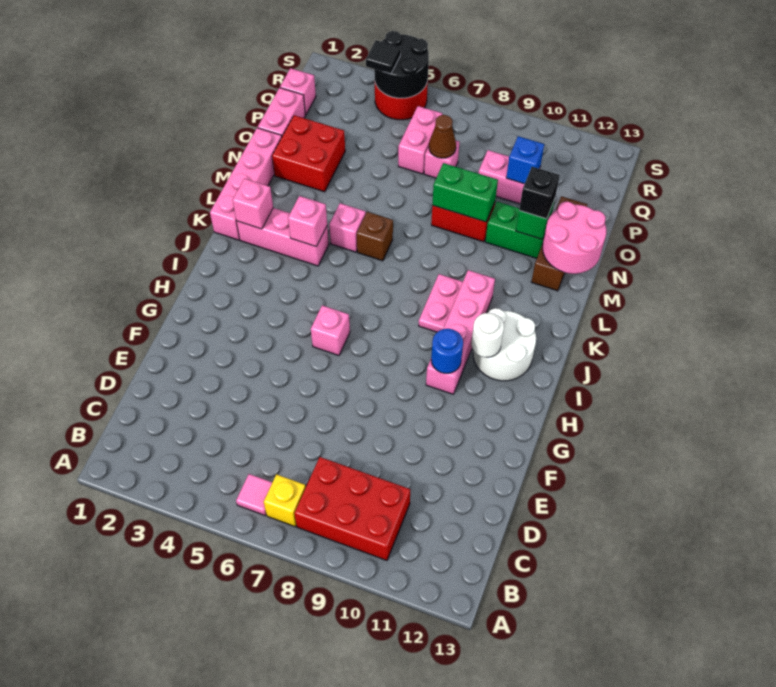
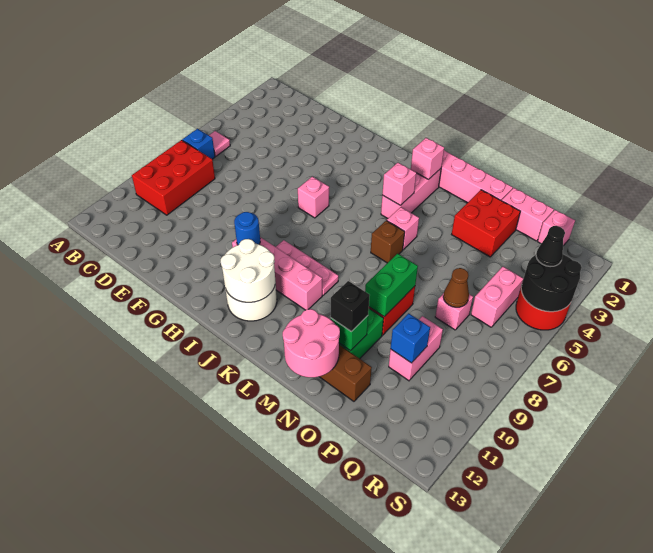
yellow brick B7 level 1 -> blue brick B7 level 1
white round brick I11 level 2 -> white round brick I11:J12 level 2
pink plate J9:K9 level 1 -> pink plate I9:K9 level 1
pink brick P6:Q6 level 1 -> pink brick Q5:Q6 level 1
black tile R4 level 3 -> black cone R4 level 3

